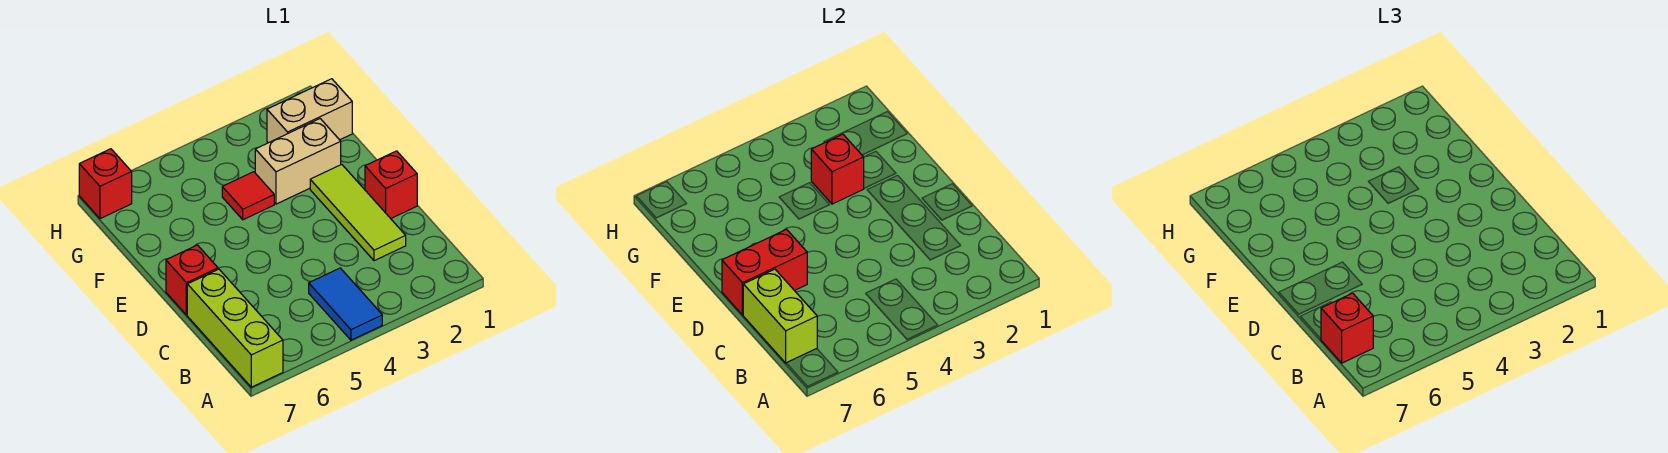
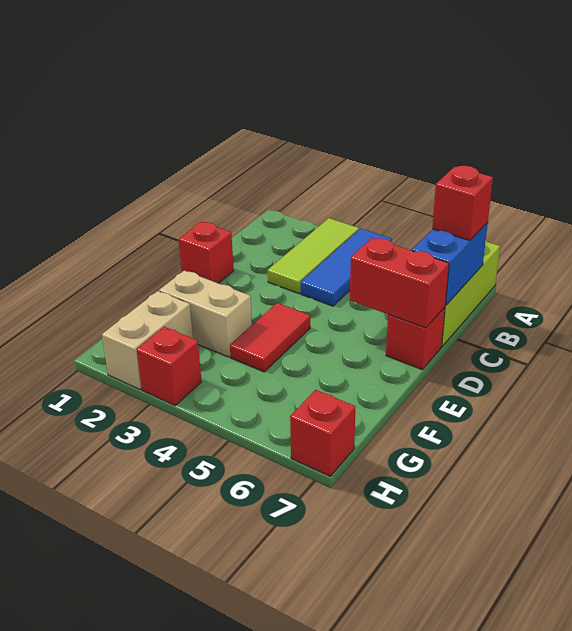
blue tile A4:B4 level 1 -> blue tile A4:C4 level 1
lime brick B7:C7 level 2 -> blue brick B7:C7 level 2
lime tile C2:E2 level 1 -> lime tile A3:C3 level 1
red brick F3 level 2 -> red brick H3 level 1
red tile F4 level 1 -> red tile E4:F4 level 1
tan brick G1:G2 level 1 -> tan brick G2:H2 level 1

